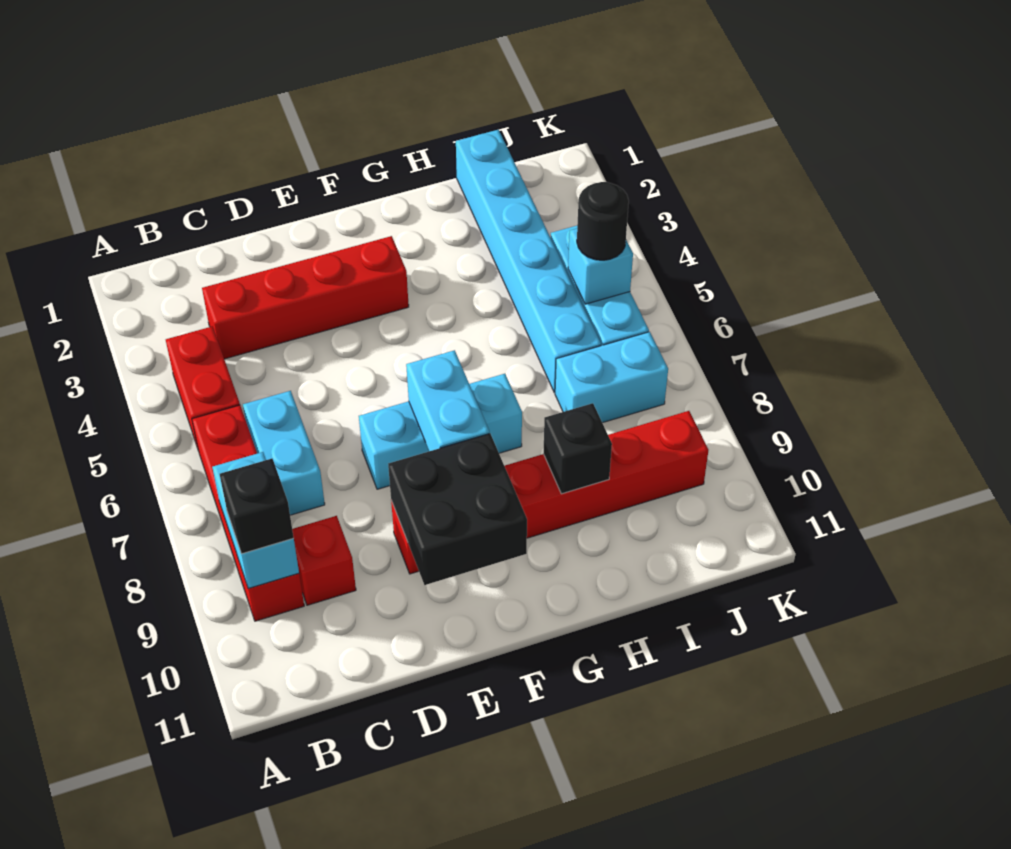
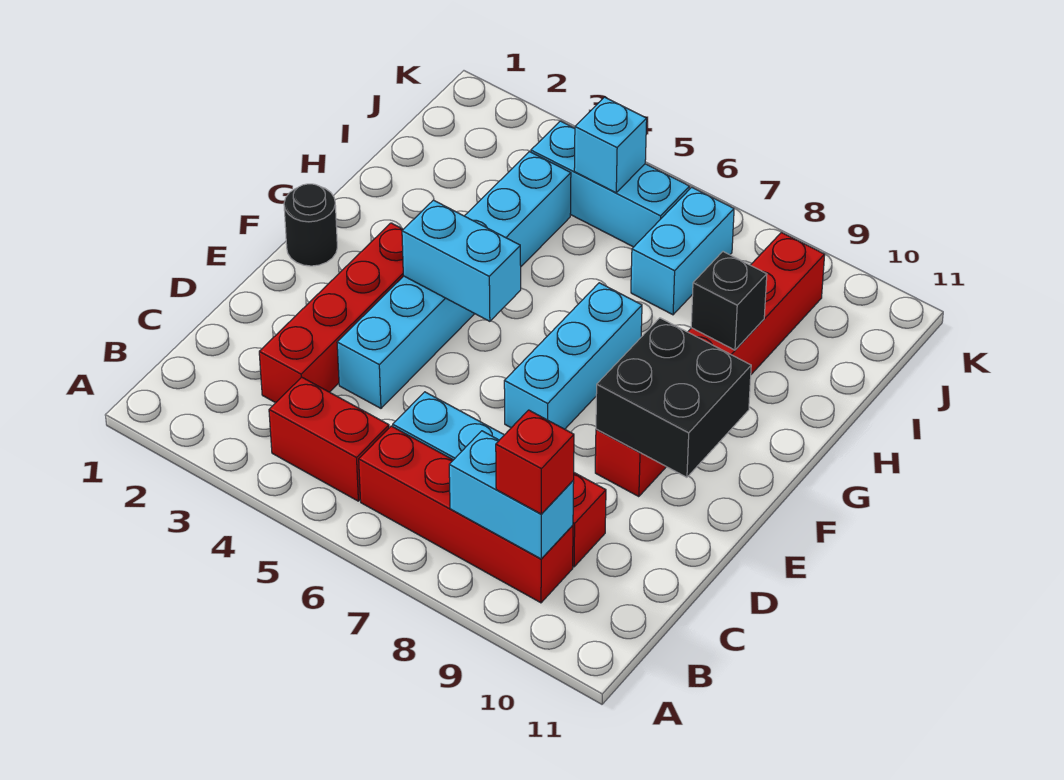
black brick B9 level 3 -> red brick B9 level 3
cyan brick F7:F8 level 2 -> cyan brick F4:F5 level 2
cyan brick I1:I6 level 1 -> cyan brick D4:I4 level 1
black round brick J5 level 3 -> black round brick F1 level 1

